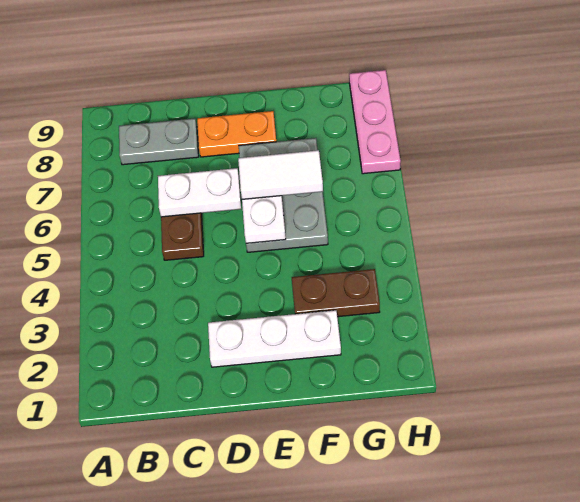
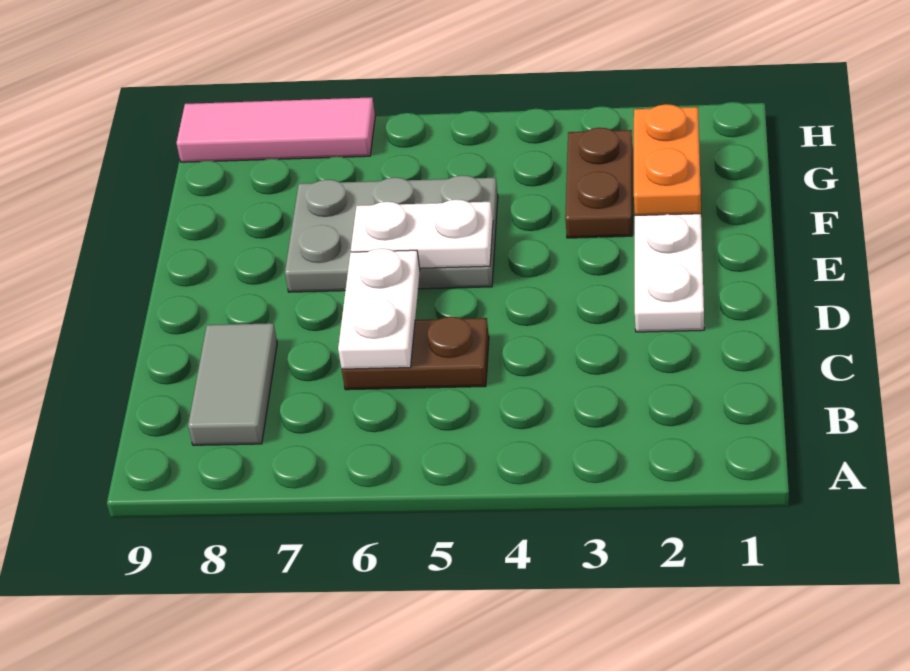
grey plate B8:C8 level 1 -> grey tile B8:C8 level 1
orange plate D8:E8 level 1 -> orange plate F2:G2 level 2
white tile E6:F6 level 3 -> none
pink plate H7:H9 level 1 -> pink tile H7:H9 level 1

